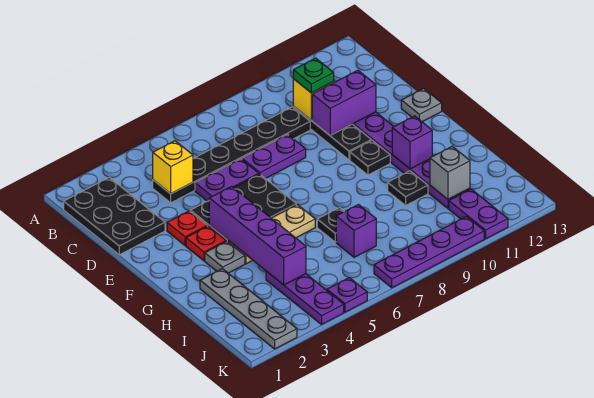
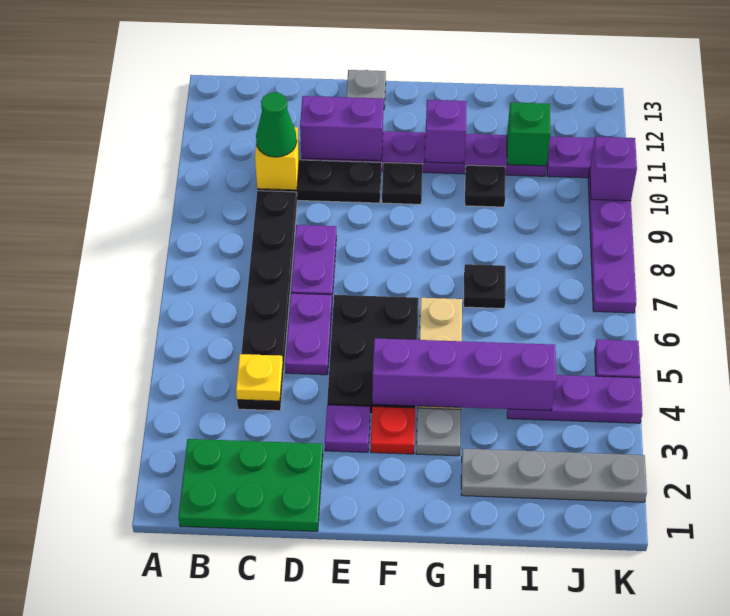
black plate B1:D2 level 1 -> green plate B1:D2 level 1
yellow brick C4 level 2 -> yellow plate C4 level 2
green plate C10 level 3 -> green cone C10 level 3
purple brick D10:D11 level 2 -> purple brick D11:E11 level 2
red plate E3 level 1 -> purple plate E3 level 1
purple brick I7 level 1 -> purple brick K10 level 2
grey brick I11 level 2 -> green brick I11 level 2

